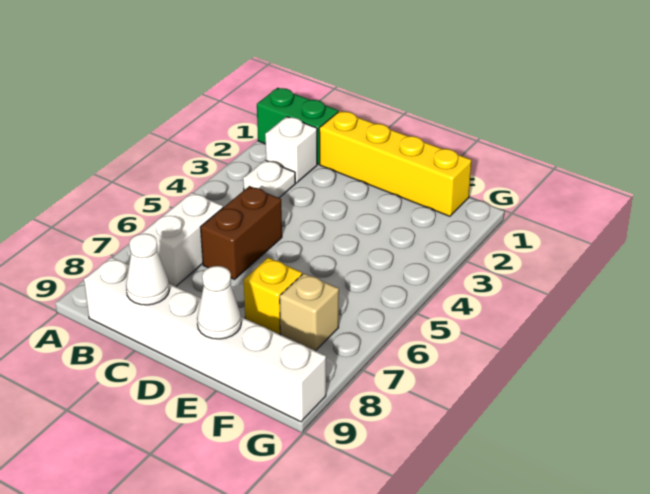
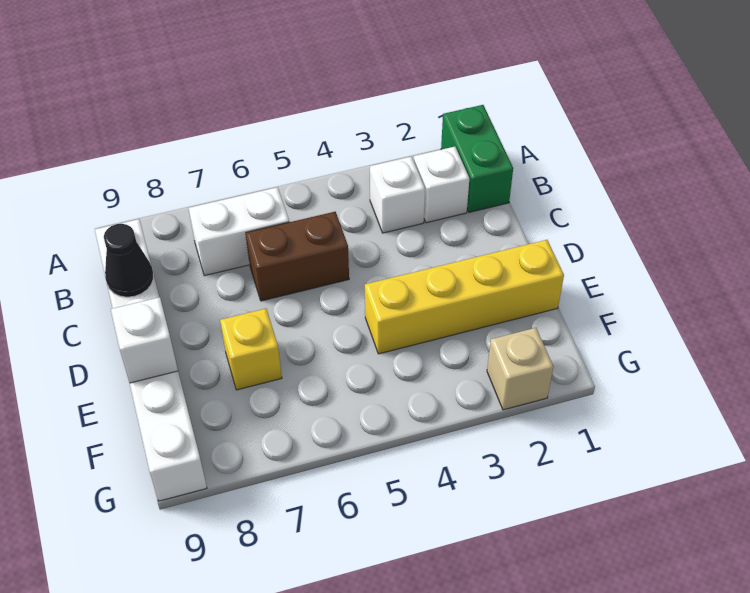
white plate B3 level 1 -> white brick B3 level 1
yellow brick C1:F1 level 1 -> yellow brick E1:E4 level 1
white cone C9 level 2 -> black cone C9 level 2
white cone E9 level 2 -> white brick E9 level 2
tan brick F7 level 1 -> tan brick G2 level 1

